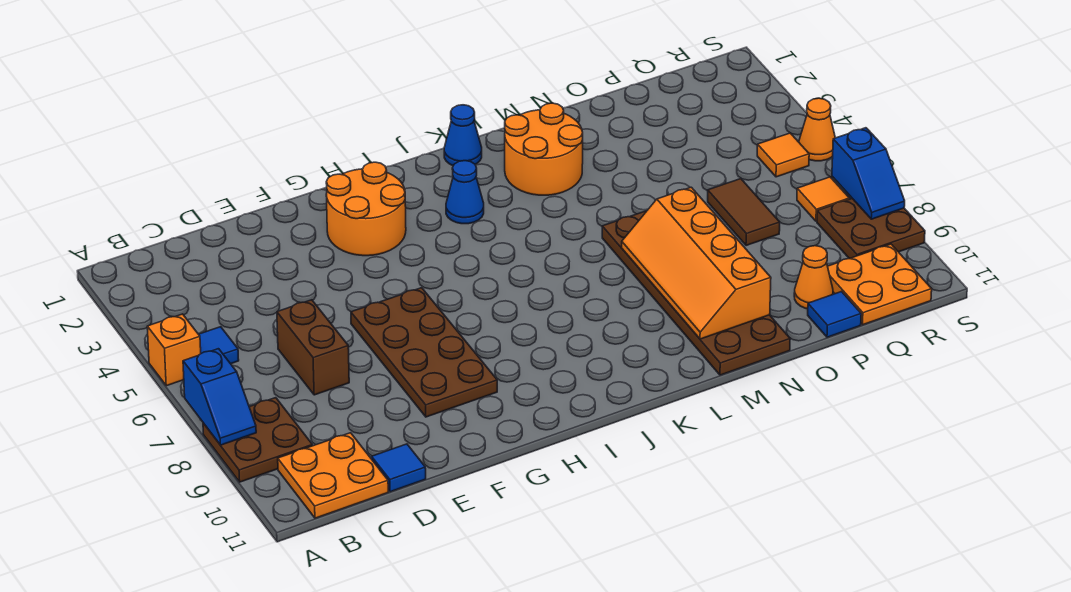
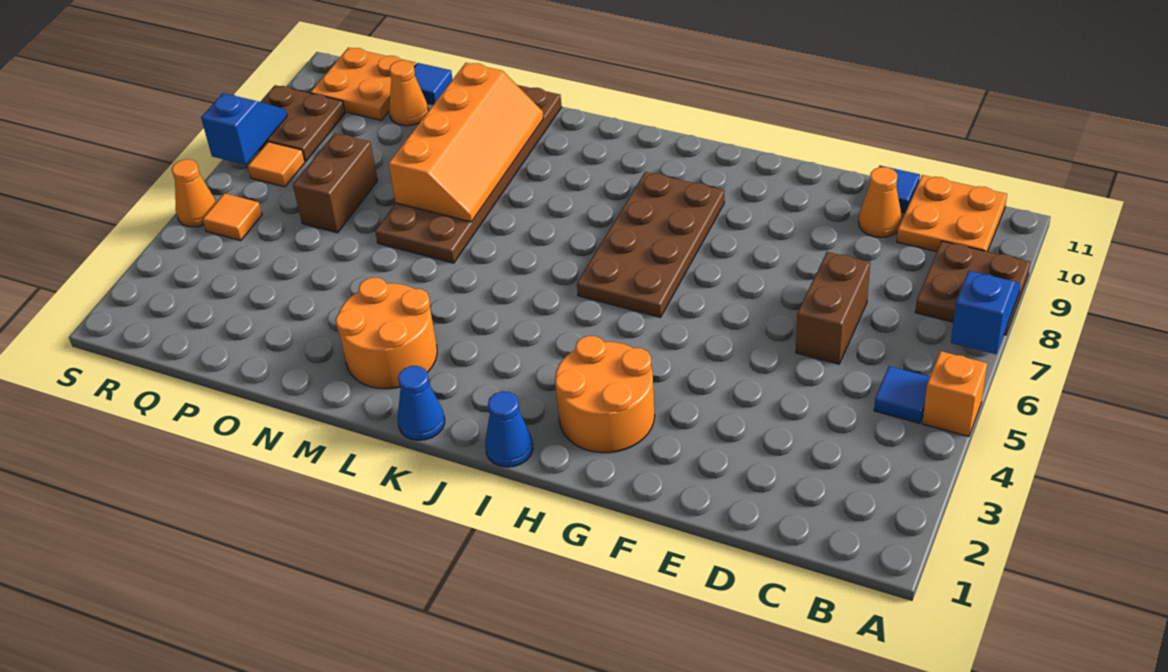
none -> orange cone D10 level 1
brown plate F6:G9 level 1 -> brown plate H6:I9 level 1
blue cone J3 level 1 -> blue cone I1 level 1
brown tile P6:P7 level 1 -> brown brick P6:P7 level 1

